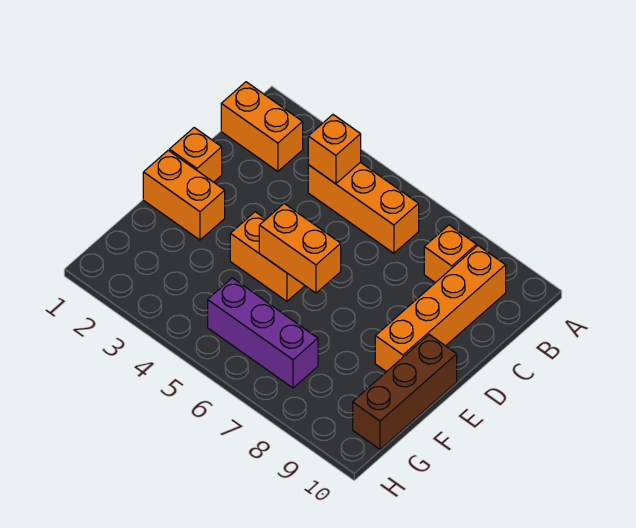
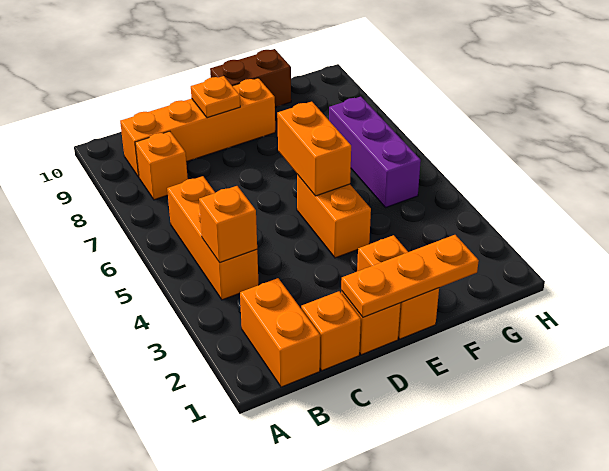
none -> orange brick C1 level 1
none -> orange plate D1:F1 level 2
none -> orange plate D9 level 2
brown brick E10:G10 level 1 -> brown brick E10:F10 level 1

